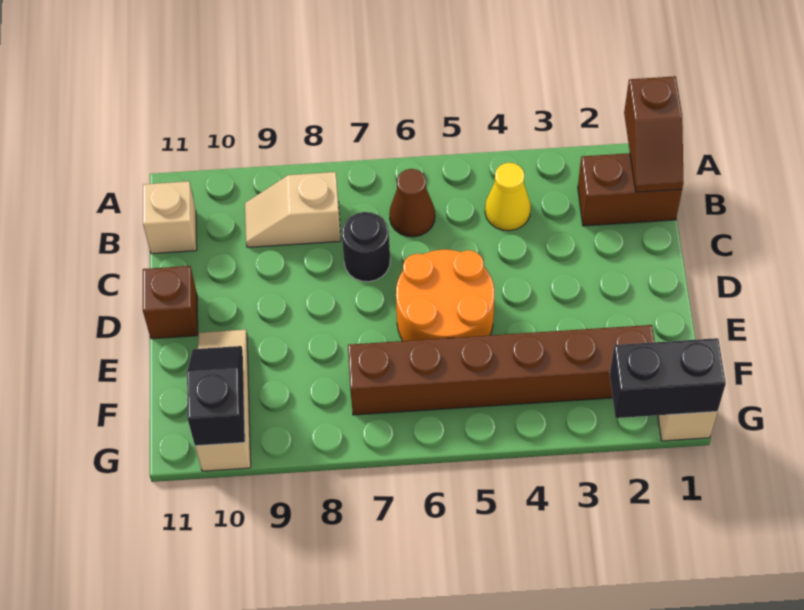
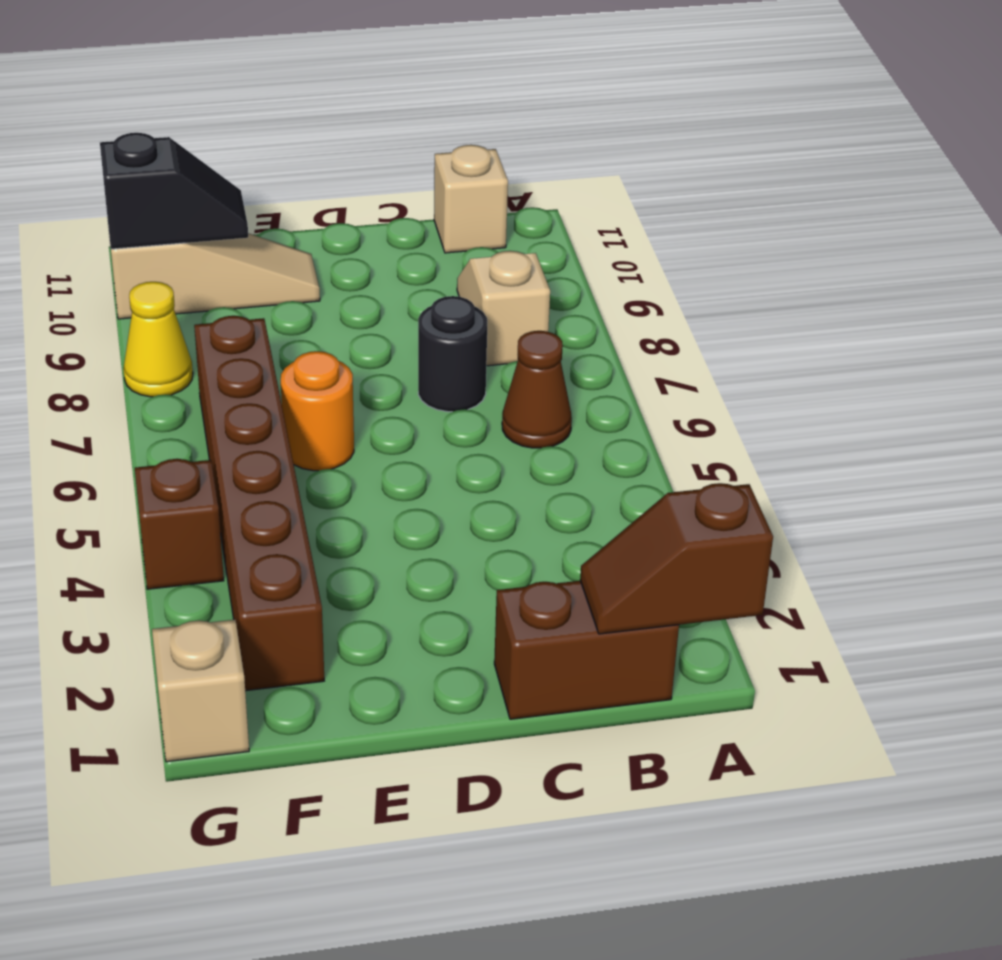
brown brick B1:B2 level 1 -> brown brick B1:C1 level 1
yellow cone B4 level 1 -> yellow cone G8 level 1
orange round brick D5:E6 level 1 -> orange round brick E6 level 1
brown brick D11 level 1 -> brown brick G4 level 1
black brick G1:G2 level 2 -> none

